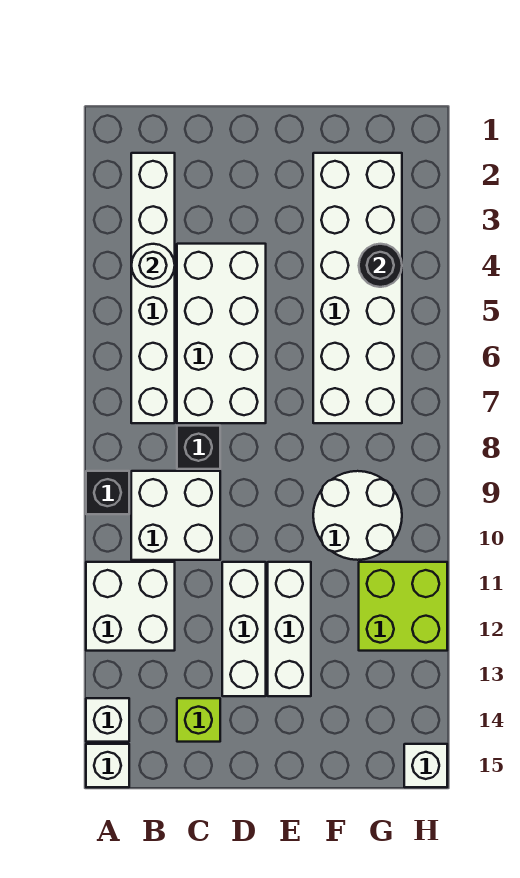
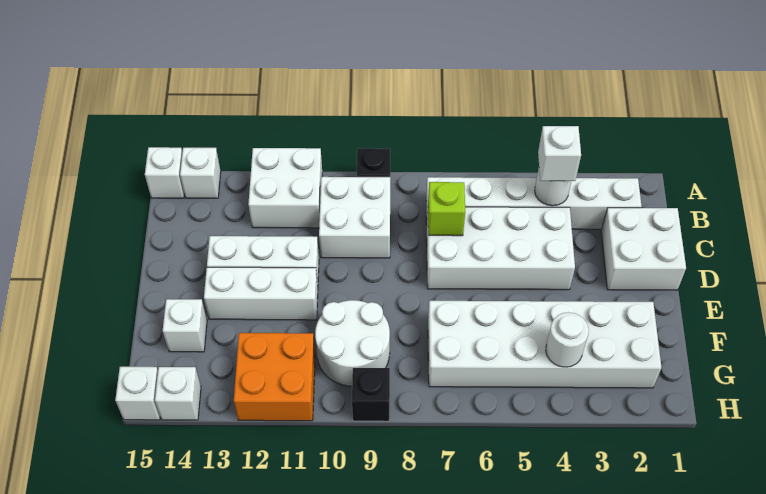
none -> white brick B4 level 3
none -> white brick C1:D2 level 1
black brick C8 level 1 -> black brick H9 level 1
lime brick C14 level 1 -> lime brick C7 level 2
none -> white brick F14 level 1
black round brick G4 level 2 -> white round brick G4 level 2
lime brick G11:H12 level 1 -> orange brick G11:H12 level 1
none -> white brick H14 level 1

